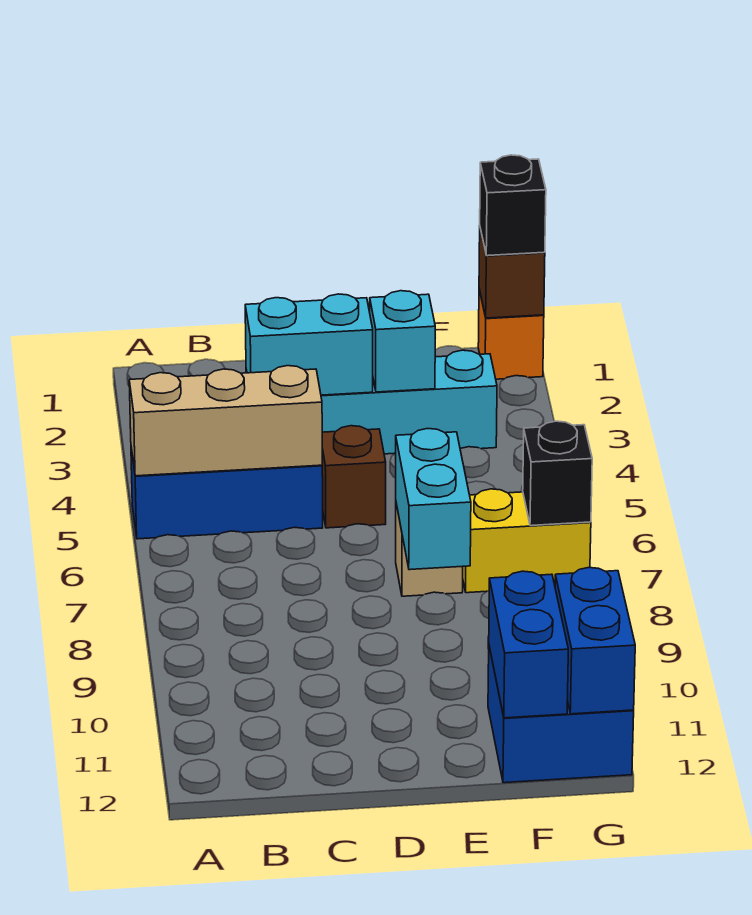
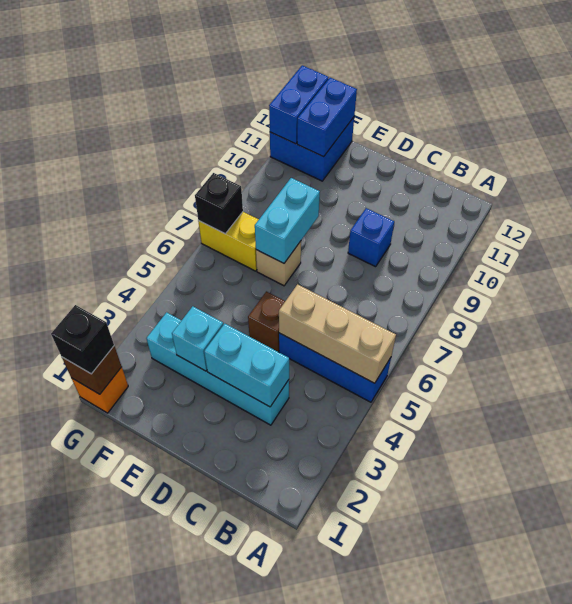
none -> blue brick C9 level 1

